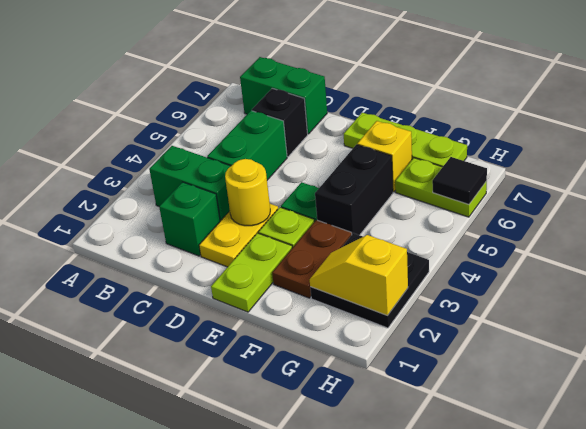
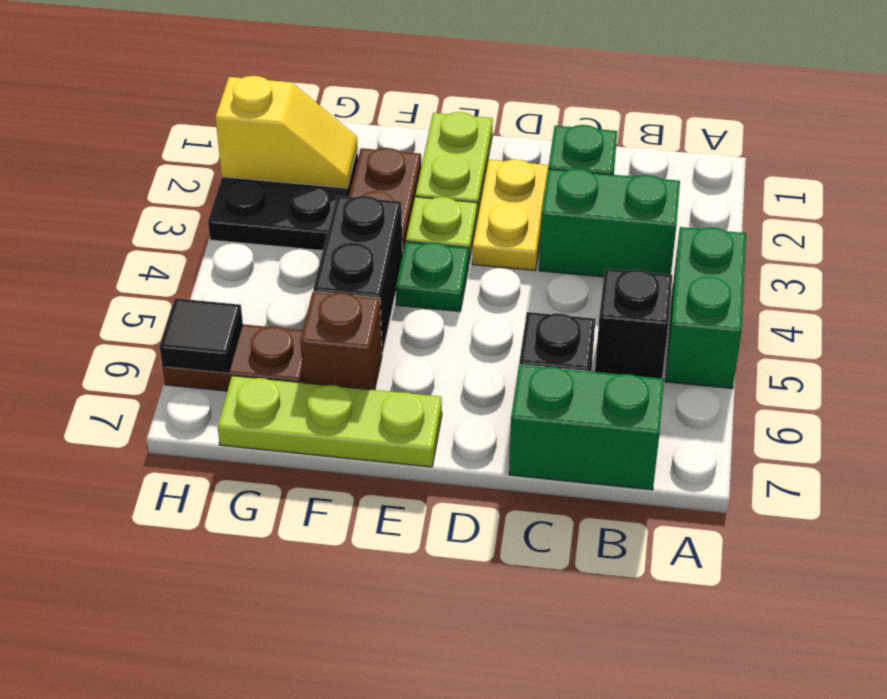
none -> black brick B5 level 1
green brick C4:C5 level 1 -> green brick A4:A5 level 1
yellow round brick D3 level 2 -> none
yellow brick F6 level 1 -> brown brick F6 level 1
lime plate G6:H6 level 1 -> brown plate G6:H6 level 1

